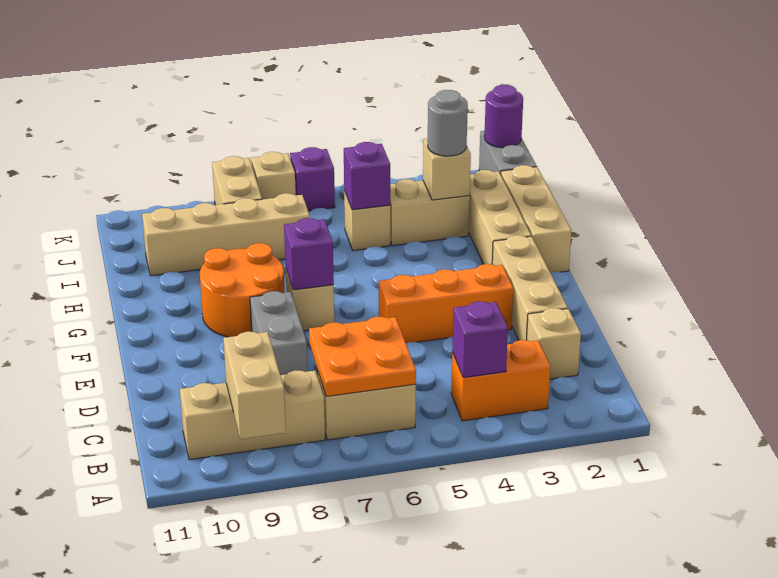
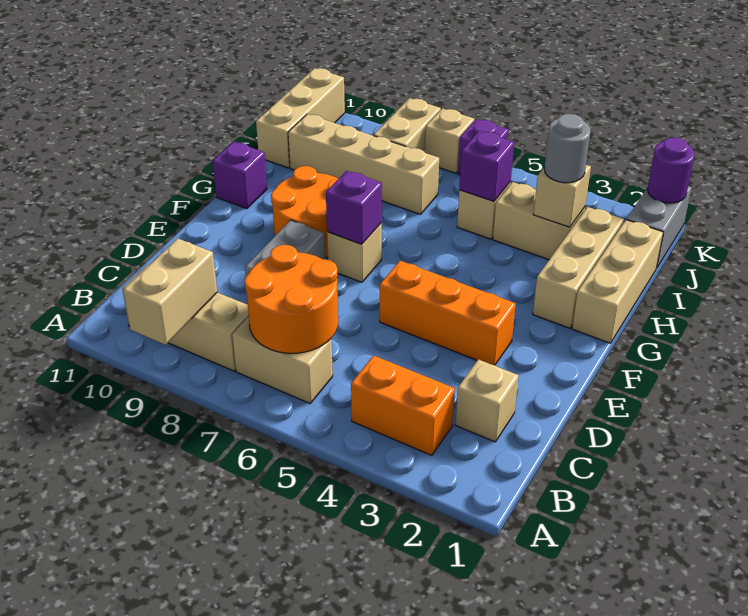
purple brick B4 level 2 -> purple brick G11 level 1
orange plate B6:C7 level 2 -> orange round brick B6:C7 level 2
tan brick D2:F2 level 1 -> tan brick I11:K11 level 1

